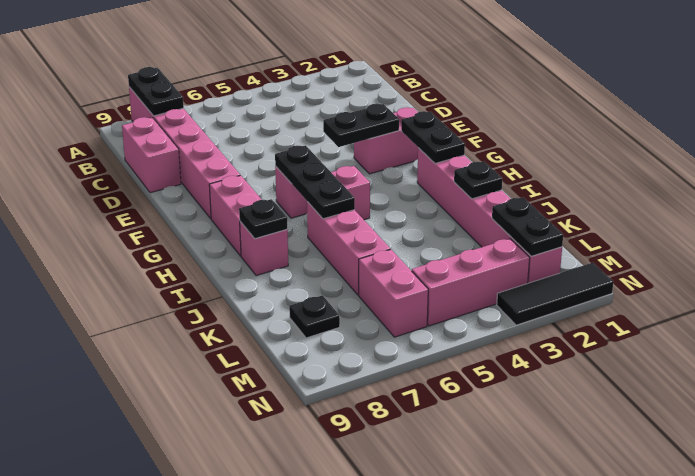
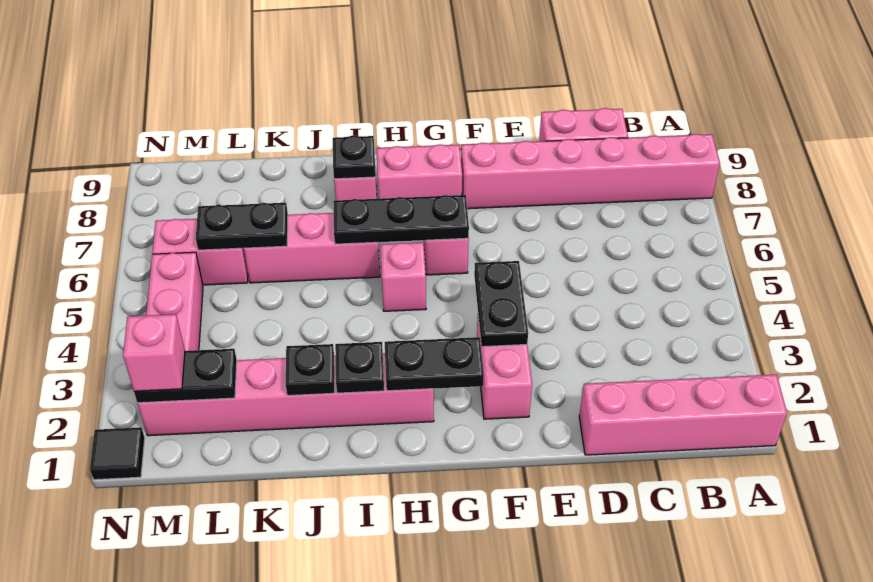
none -> pink brick A1:D1 level 1
black plate A8:B8 level 2 -> black plate K6:L6 level 2
black plate L8 level 1 -> black plate I2 level 2
none -> pink brick M2 level 3
black tile N1:N3 level 1 -> black tile N1 level 1

